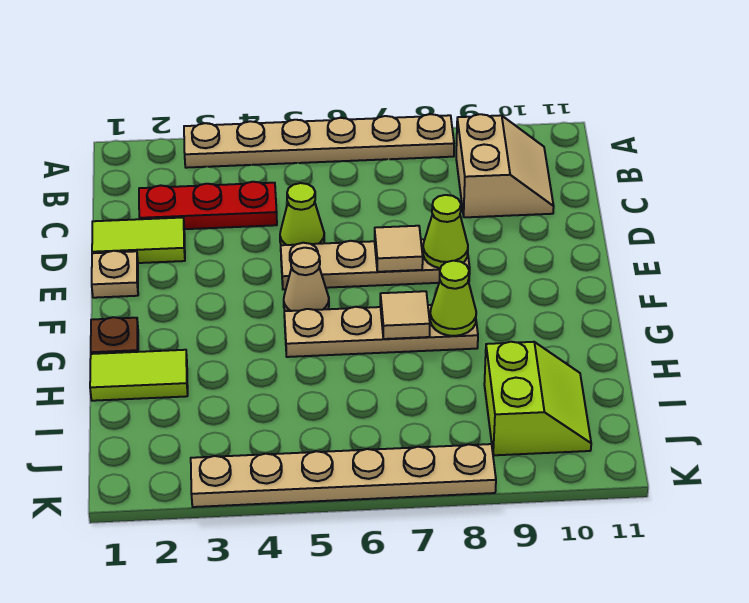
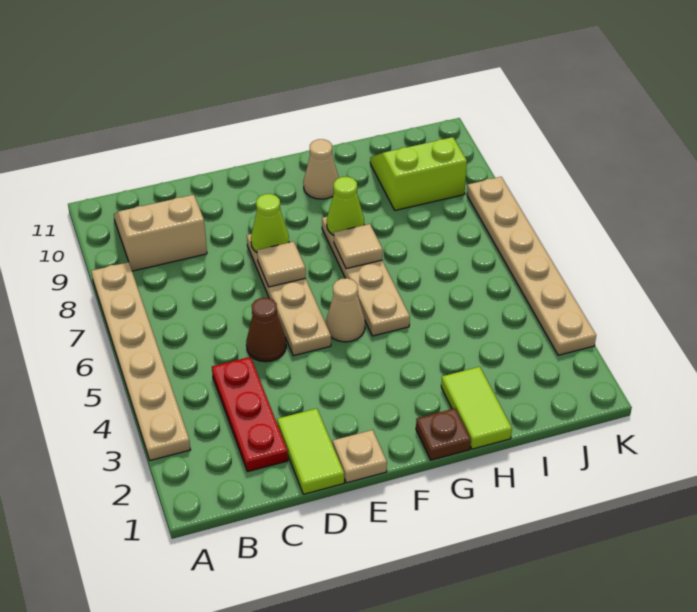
lime cone D5 level 1 -> brown cone D5 level 1
none -> tan cone G10 level 1

